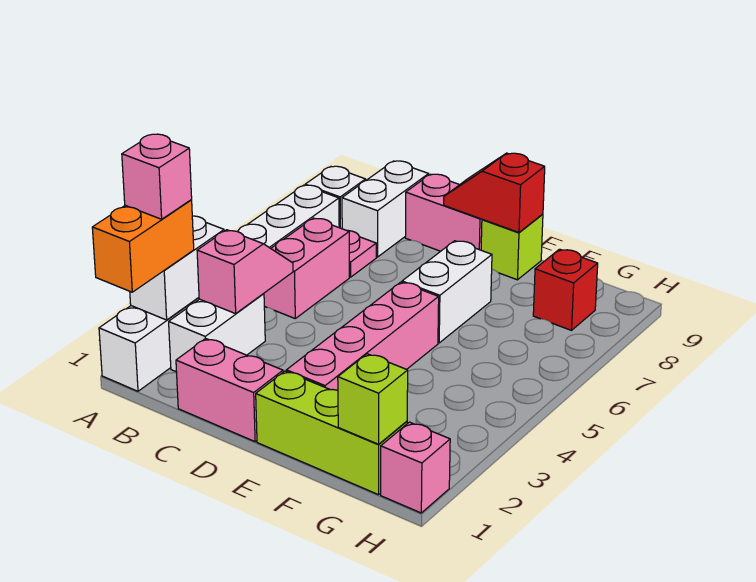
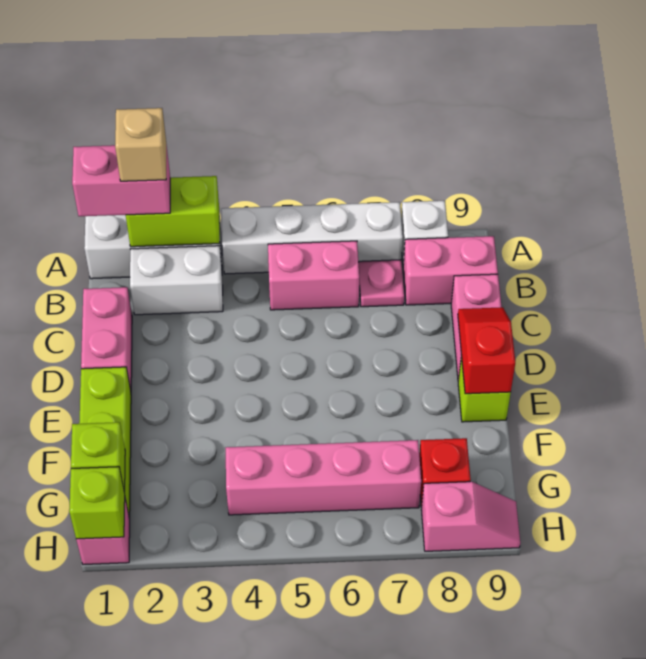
orange brick A1:A2 level 3 -> pink brick A1:A2 level 3
white brick A2:A3 level 2 -> lime brick A2:A3 level 2
pink brick A2 level 4 -> tan brick A2 level 4
pink slope B3:B4 level 2 top 3 -> pink slope H8:H9 level 1 top 8
white brick B8:B9 level 1 -> pink brick B8:B9 level 1
pink brick E2:E5 level 1 -> pink brick G4:G7 level 1
white brick E6:E7 level 1 -> none
none -> lime brick H1 level 2

